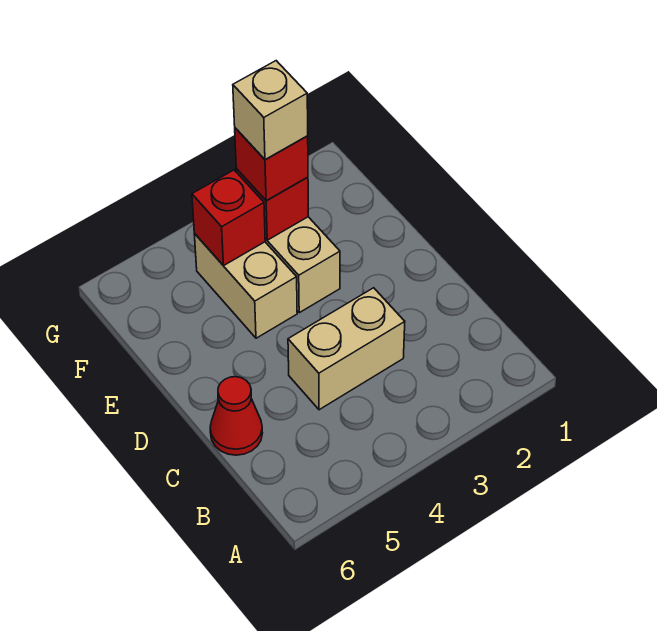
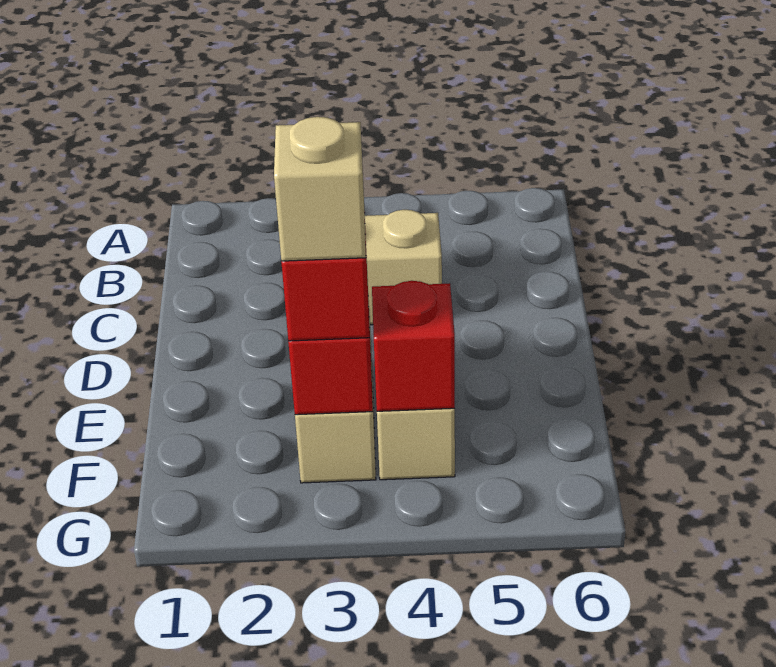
red cone C6 level 1 -> none

